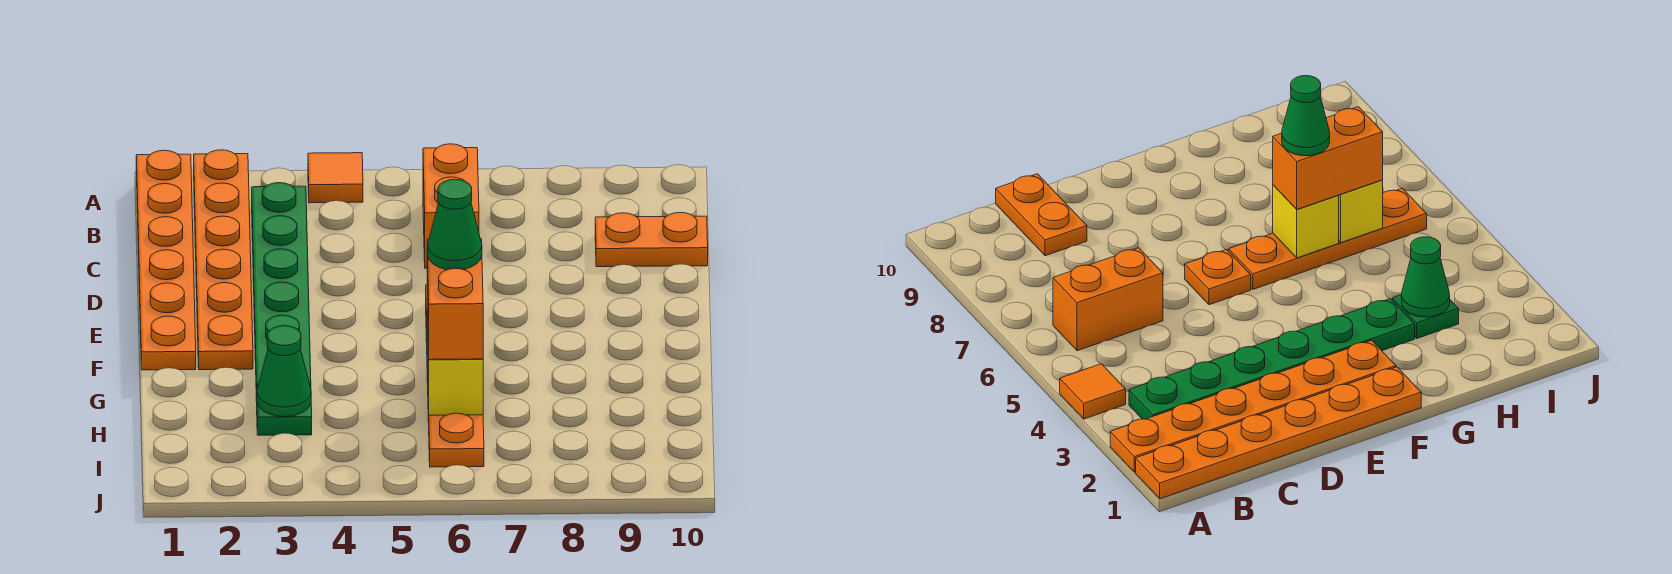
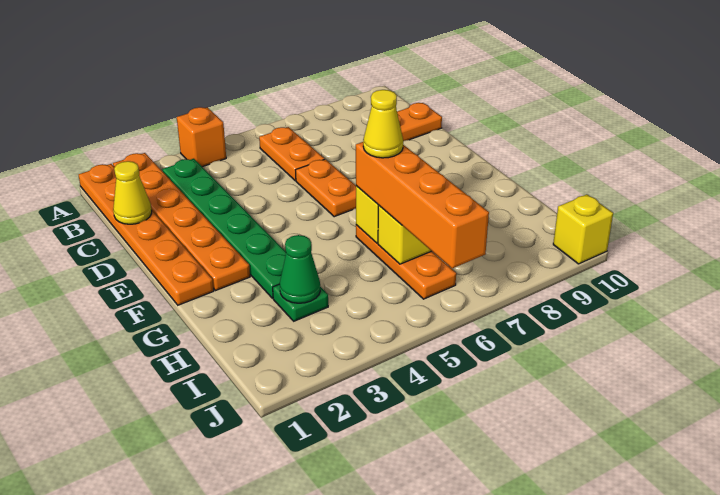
orange tile A4 level 1 -> orange brick A4 level 1
orange brick B6:C6 level 1 -> orange plate B6:C6 level 1
none -> yellow cone C1 level 2
orange plate E6 level 1 -> orange plate D6:E6 level 1
orange plate F6:I6 level 1 -> orange plate G6:I6 level 1
orange brick G6:H6 level 3 -> orange brick G6:J6 level 3
green cone G6 level 4 -> yellow cone G6 level 4
none -> yellow brick J10 level 1

